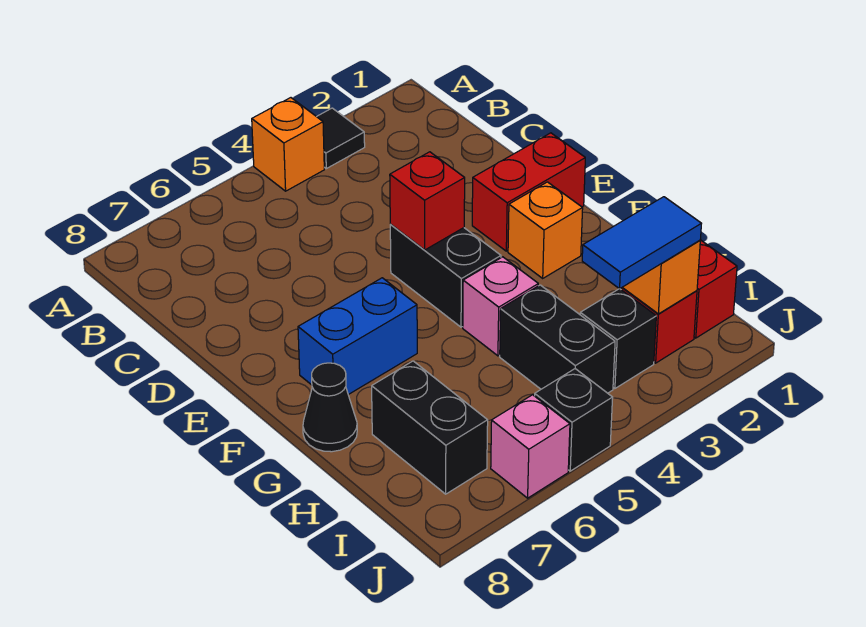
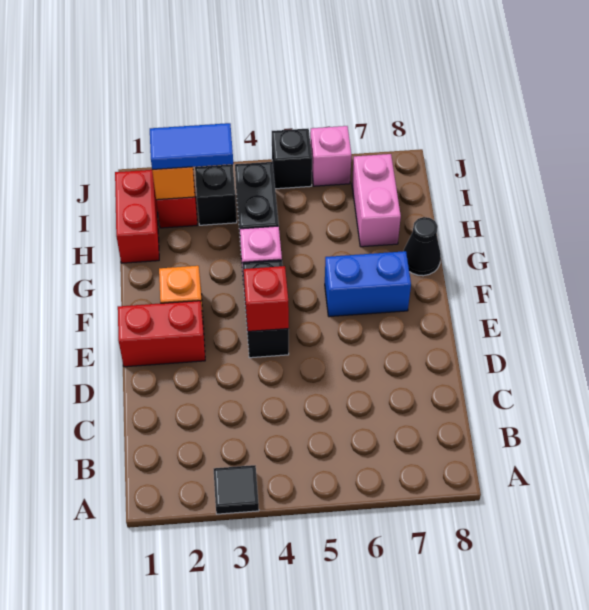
orange brick A4 level 1 -> none
black brick H7:I7 level 1 -> pink brick H7:I7 level 1

